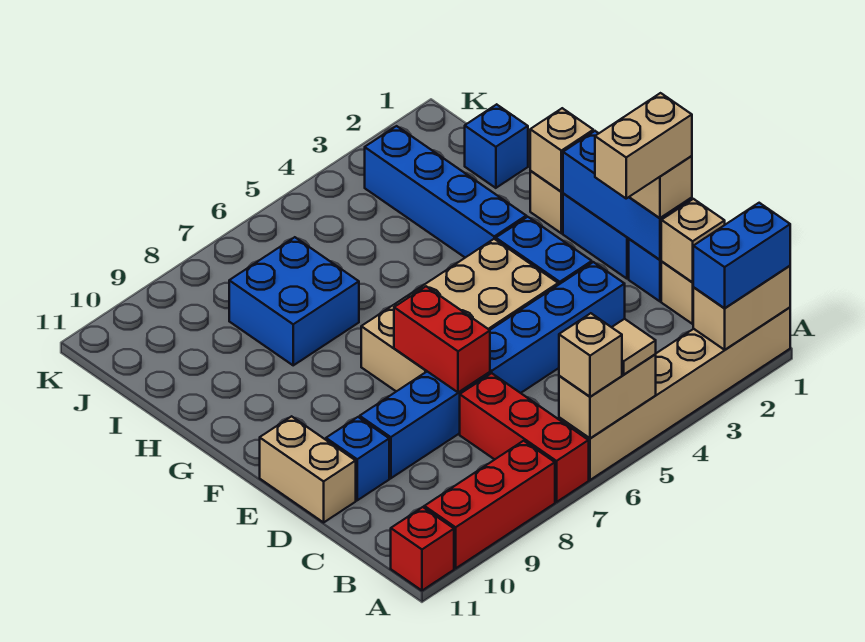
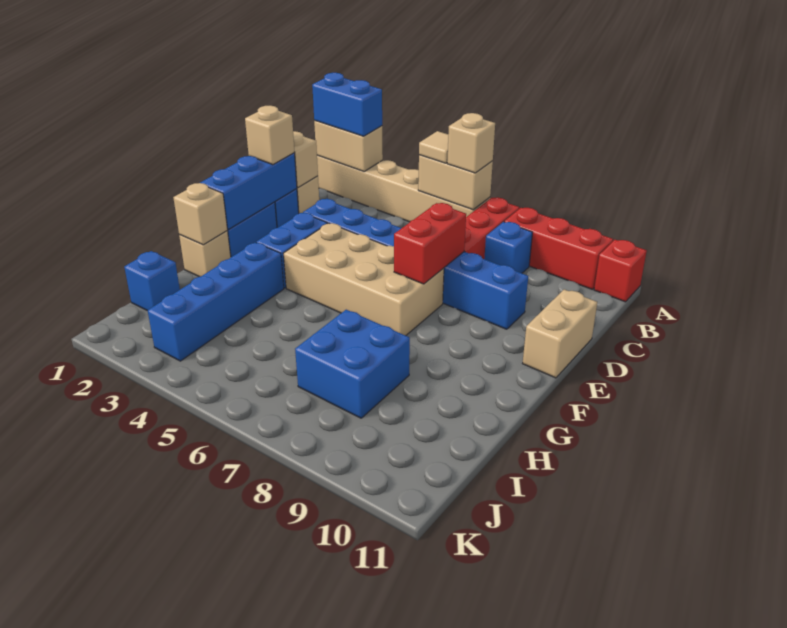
tan brick D1:D2 level 4 -> none
blue brick D10 level 1 -> blue brick B8 level 1

